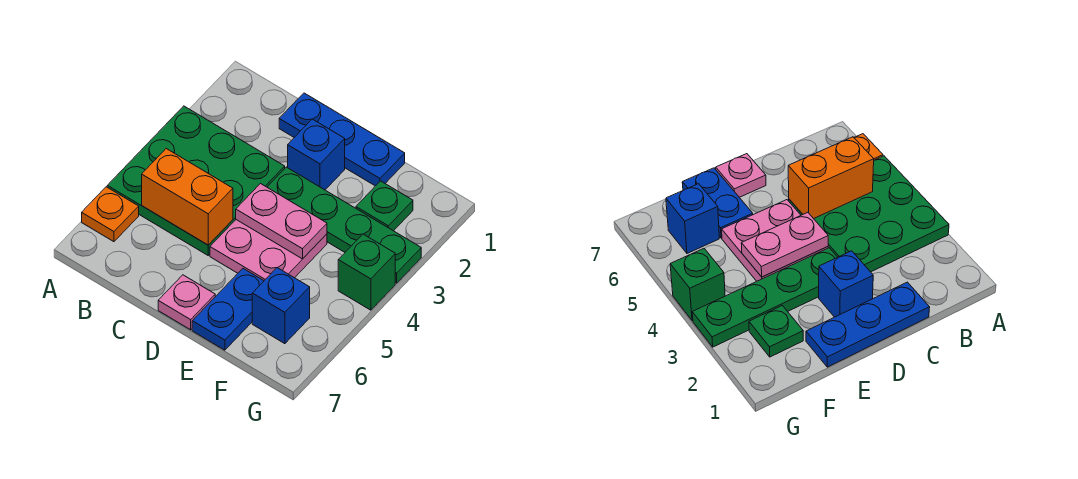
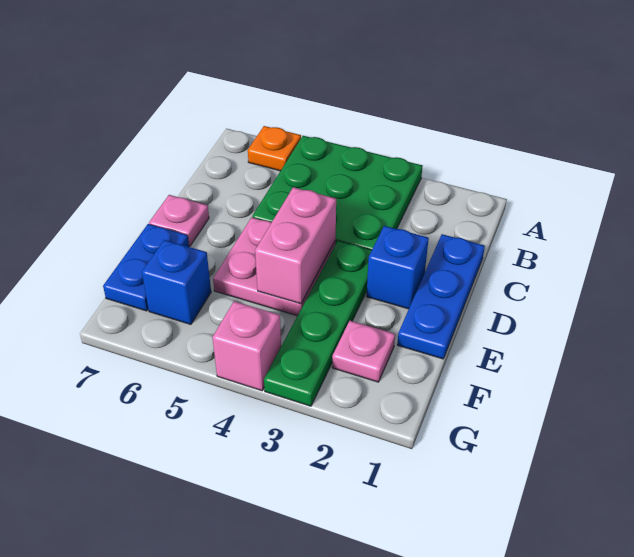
orange brick B5:C5 level 2 -> none
pink plate D4:E4 level 2 -> pink brick D4:E4 level 2
blue plate E6:E7 level 1 -> blue plate E7:F7 level 1
green plate F2 level 1 -> pink plate F2 level 1
green brick G4 level 1 -> pink brick G4 level 1

